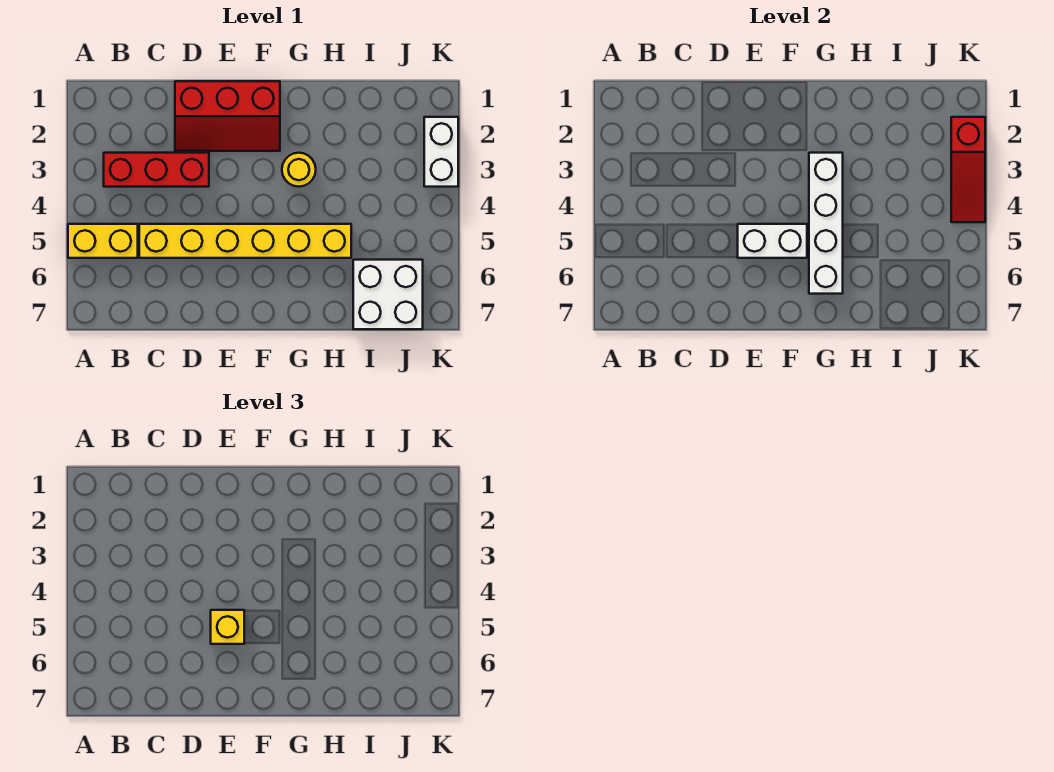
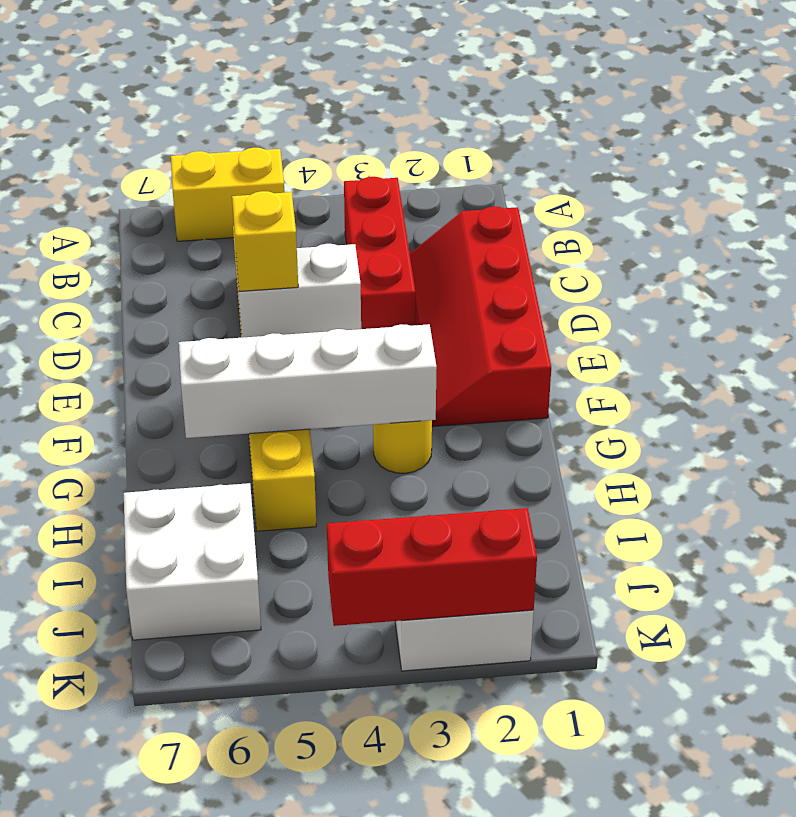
yellow brick A5:B5 level 1 -> yellow brick A5:A6 level 1
red slope D1:F2 level 1 top 1 -> red slope C1:F2 level 1 top 1
white brick E5:F5 level 2 -> white brick E4:E5 level 2
red slope K2:K4 level 2 top 2 -> red brick K2:K4 level 2

